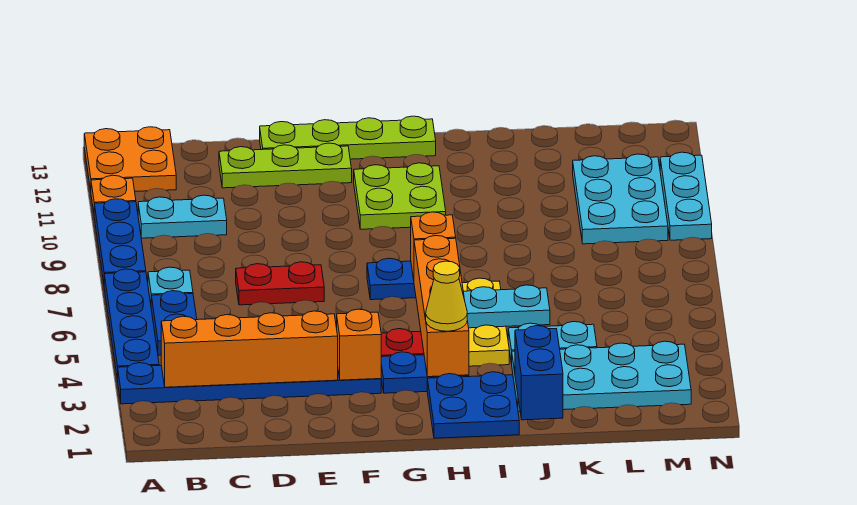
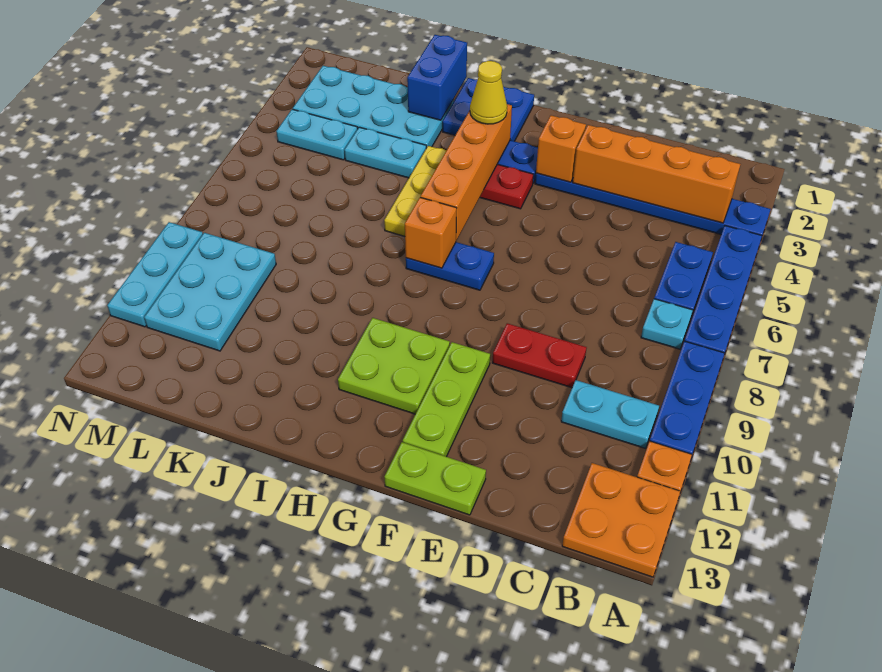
red plate D7:E7 level 1 -> red plate D9:E9 level 1
lime plate D12:F12 level 1 -> lime plate F10:F12 level 1
lime plate E13:H13 level 1 -> lime plate E13:F13 level 1
cyan plate I5:J5 level 2 -> cyan plate L4:M4 level 1

